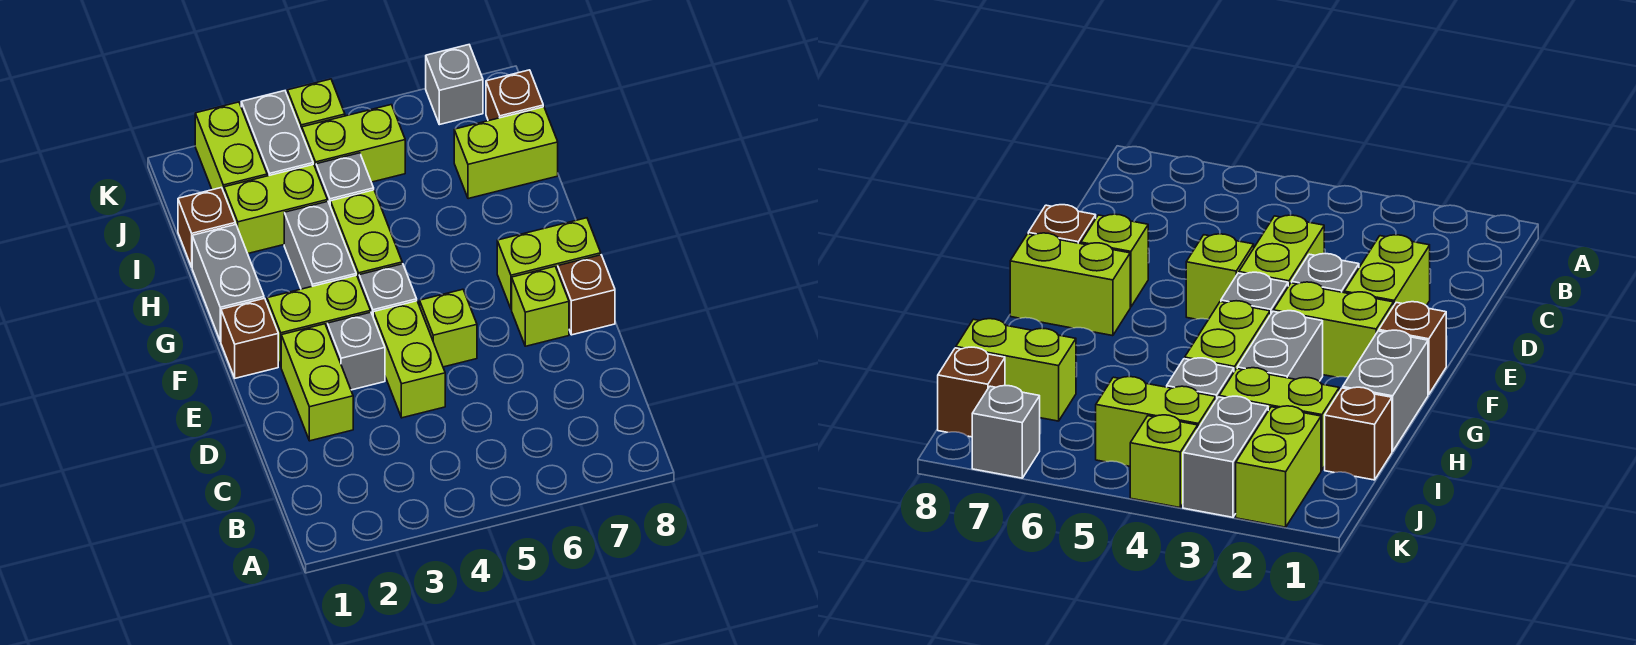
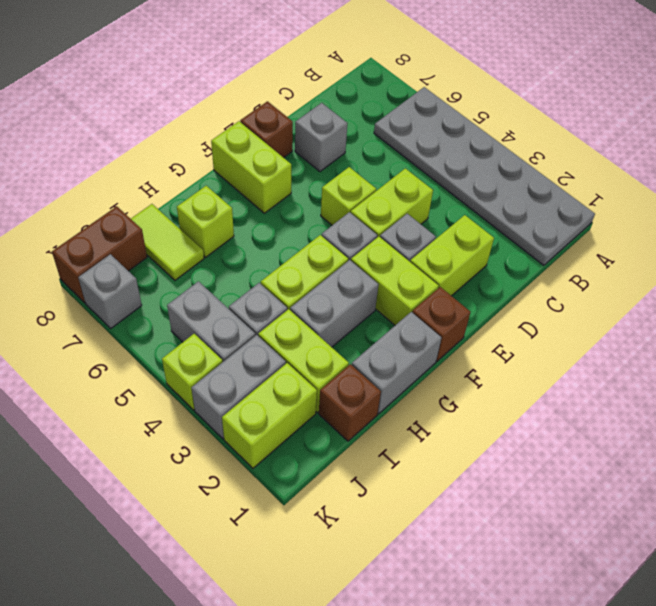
none -> grey plate A1:B6 level 1
none -> grey brick D7 level 1
lime brick E7 level 1 -> lime brick H7 level 1
lime brick I7:I8 level 1 -> lime tile I7:I8 level 1
lime brick J4:J5 level 1 -> grey brick J4:J5 level 1
brown brick J8 level 1 -> brown brick J8:K8 level 1

